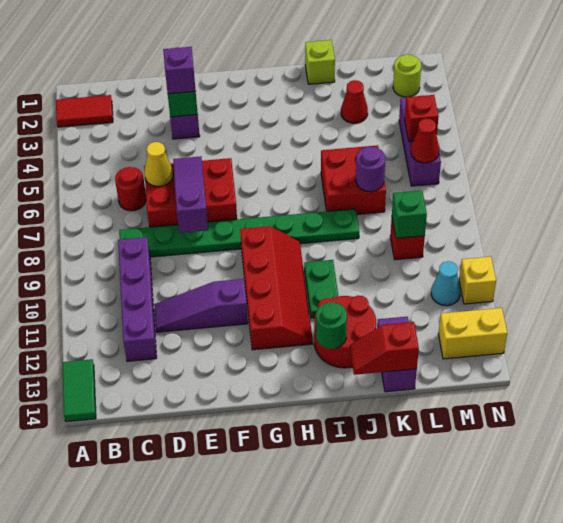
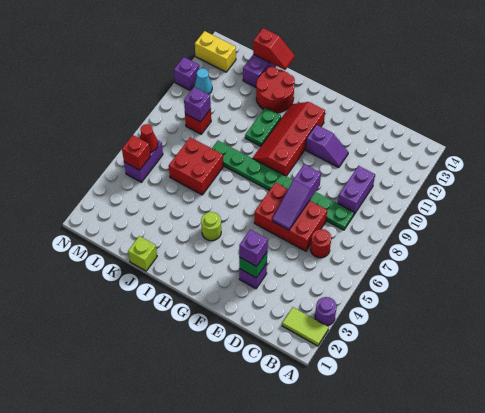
red tile A2:B2 level 1 -> lime tile A2:B2 level 1
green tile A13:A14 level 1 -> none
purple brick C9:C12 level 1 -> purple brick C9:C10 level 1
yellow cone D6 level 2 -> none
purple slope D11:F11 level 1 top F -> purple slope E11:F11 level 1 top F
green round brick I13 level 2 -> none
red cone K3 level 1 -> none
purple round brick K7 level 2 -> purple round brick A3 level 1
green brick L9 level 2 -> purple brick L9 level 2
lime round brick M2 level 1 -> lime round brick H4 level 1
purple brick M4:M6 level 1 -> purple brick M5:M6 level 1
yellow brick N11 level 1 -> purple brick N11 level 1

